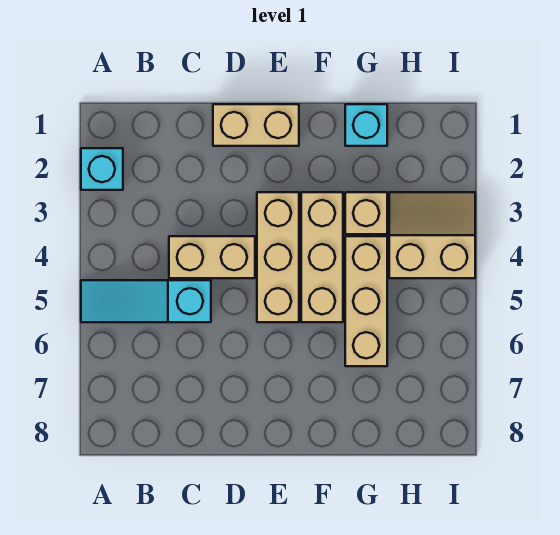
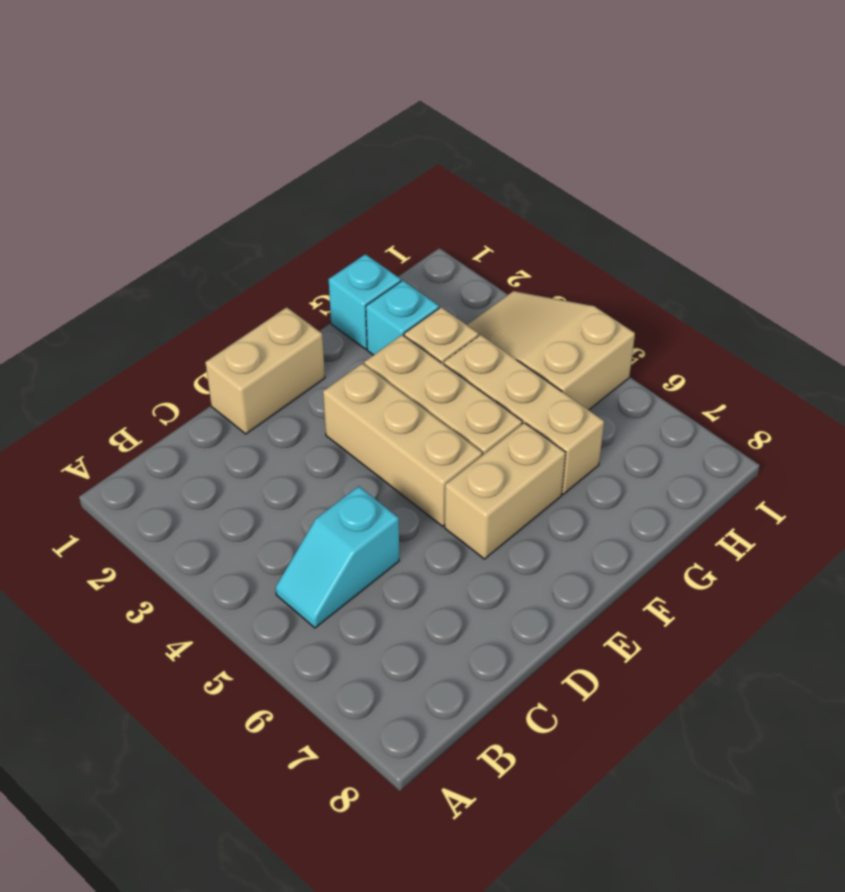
cyan brick A2 level 1 -> cyan brick G2 level 1
cyan slope A5:C5 level 1 top C -> cyan slope B5:C5 level 1 top C
tan brick C4:D4 level 1 -> tan brick E6:F6 level 1
tan slope H3:I4 level 1 top 4 -> tan slope H3:I5 level 1 top 5

